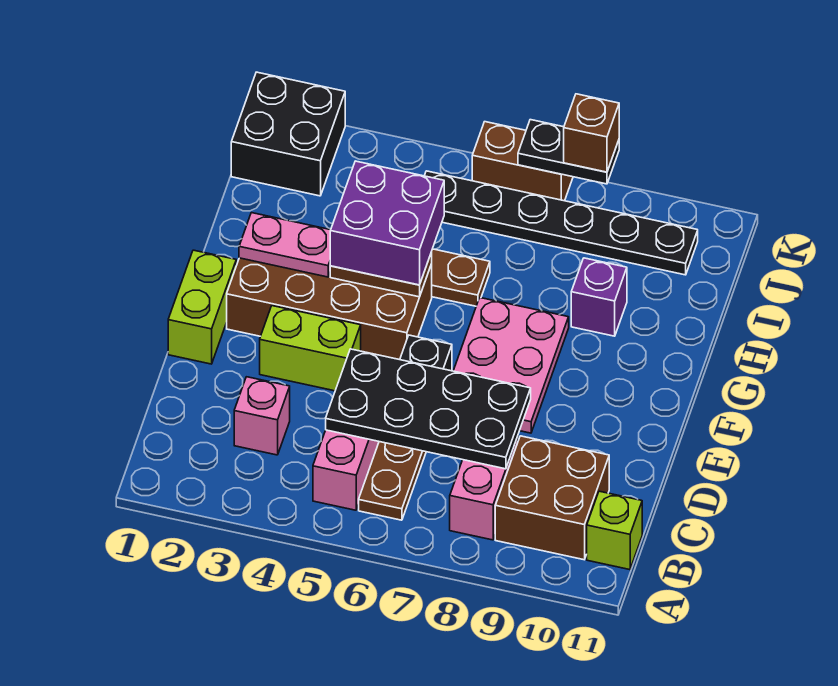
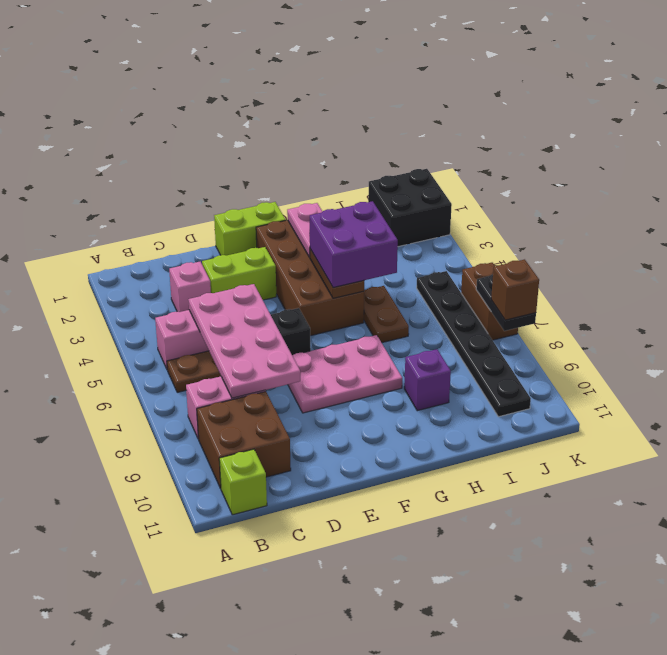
black plate C5:D8 level 2 -> pink plate C5:D8 level 2
lime brick E3:E4 level 1 -> lime brick D3:E3 level 1

